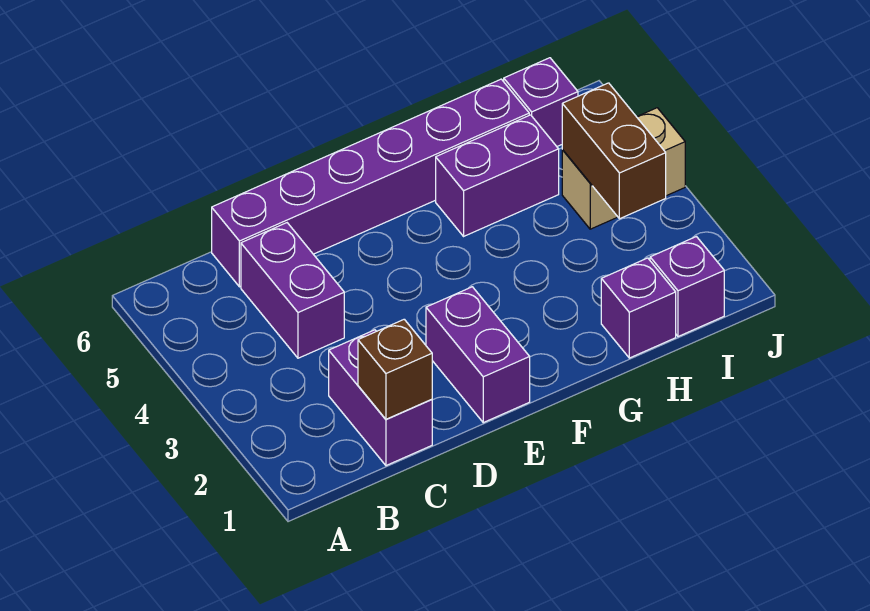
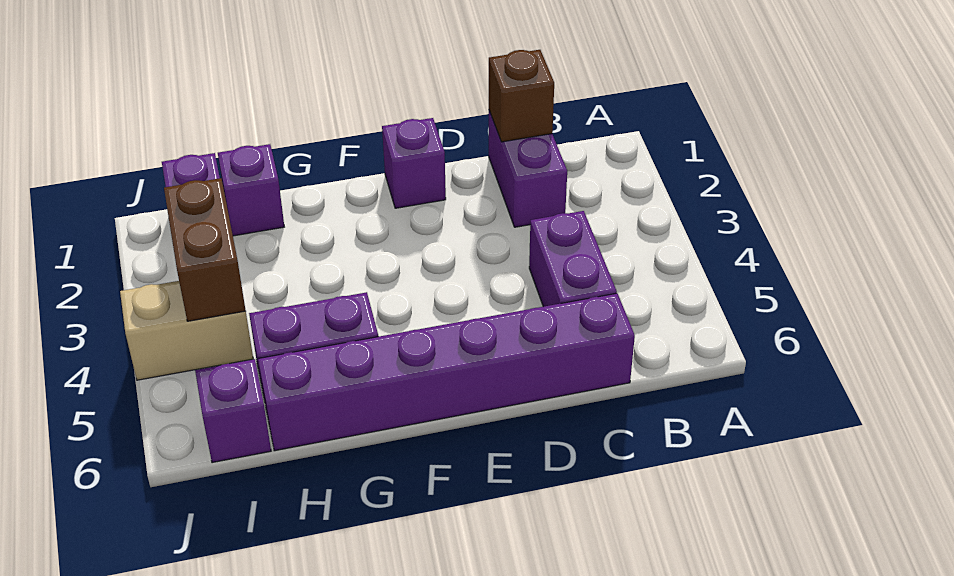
purple brick E1:E2 level 1 -> purple brick E1 level 1

